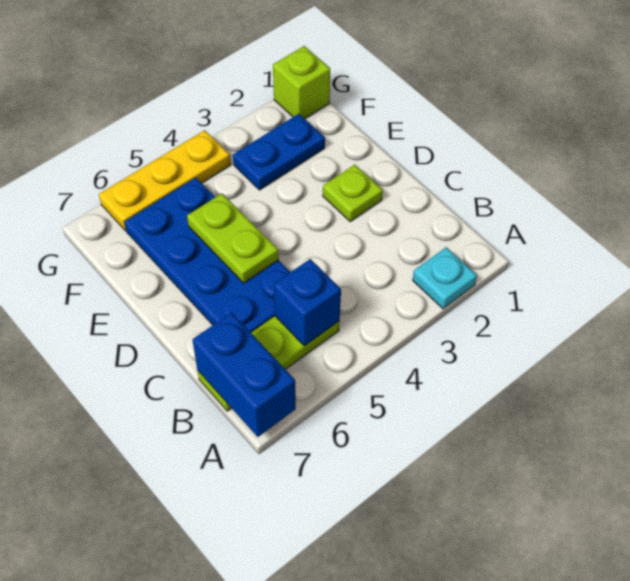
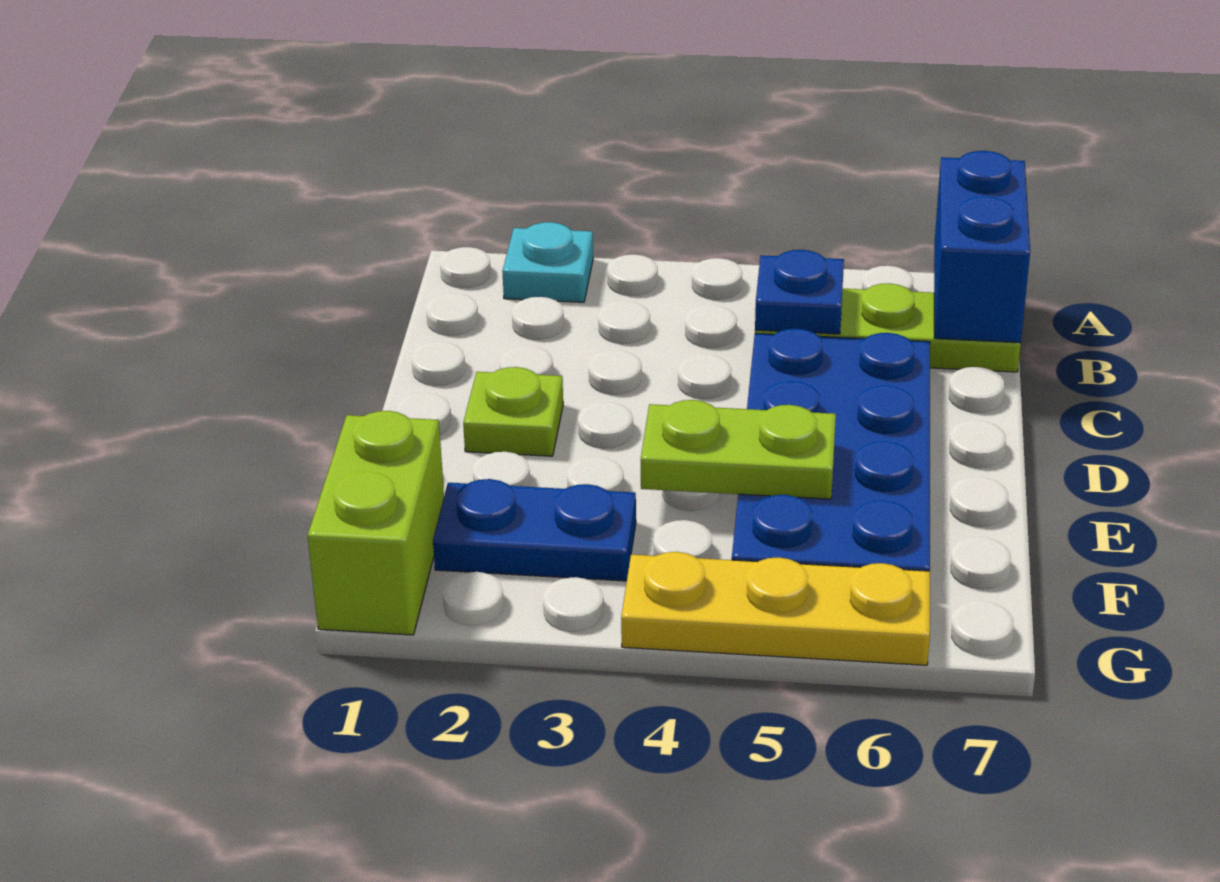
blue brick B5 level 2 -> blue plate B5 level 2
lime plate D5:E5 level 2 -> lime plate E4:E5 level 2
lime brick G1 level 1 -> lime brick F1:G1 level 1

